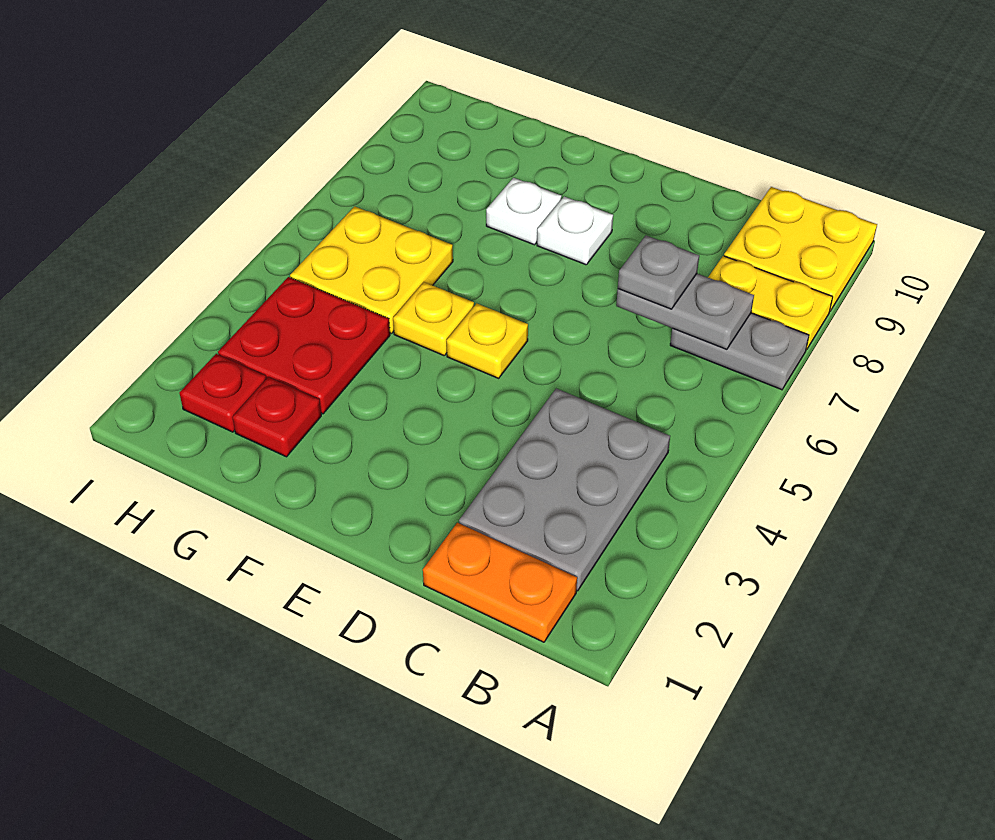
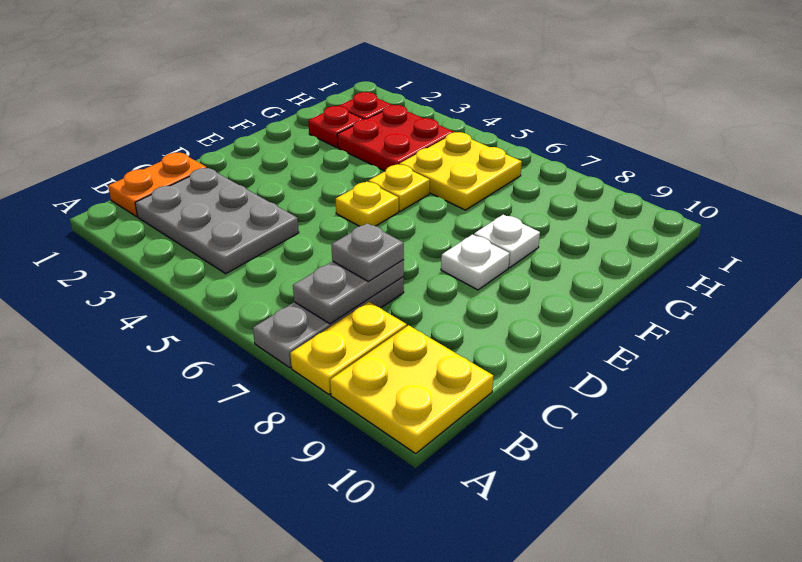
grey plate A7:B7 level 1 -> grey plate A7:C7 level 1

